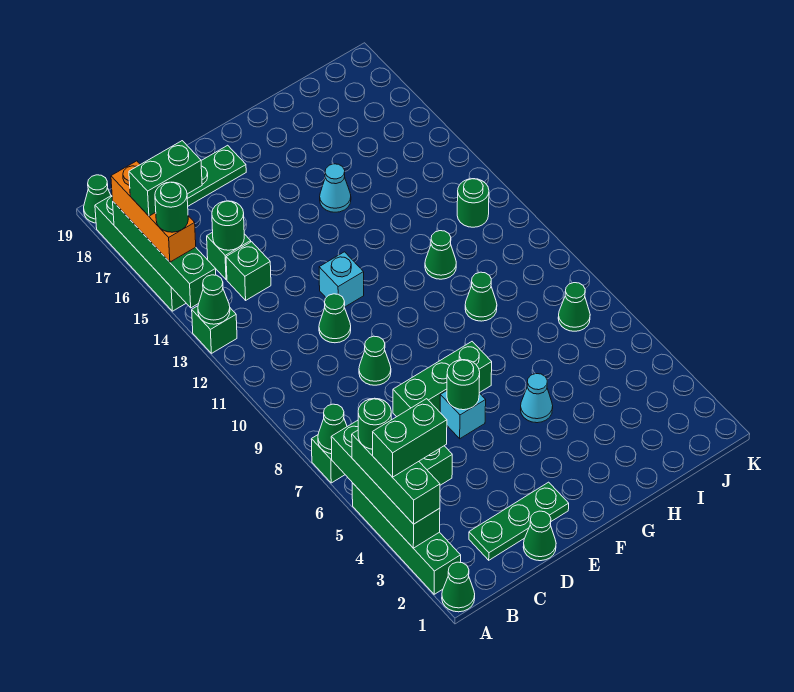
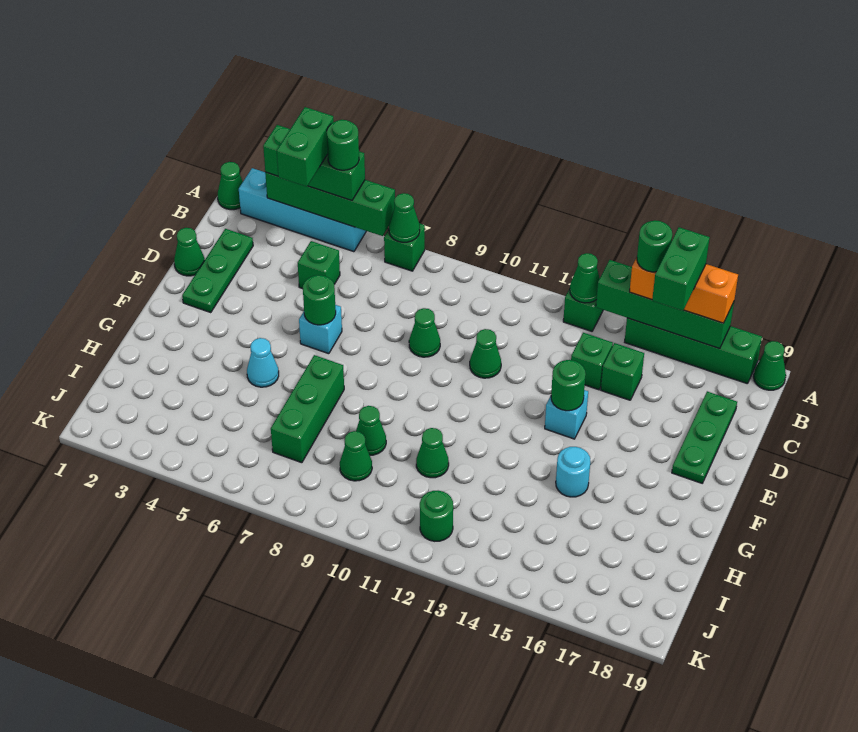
green brick A2:A5 level 1 -> cyan brick A2:A5 level 1
green round brick C15 level 2 -> green round brick E14 level 2
green brick D7:F7 level 1 -> green brick G7:I7 level 1
cyan brick E12 level 1 -> cyan brick E14 level 1
cyan cone G15 level 1 -> cyan round brick G15 level 1
green cone J7 level 1 -> green cone I9 level 1

